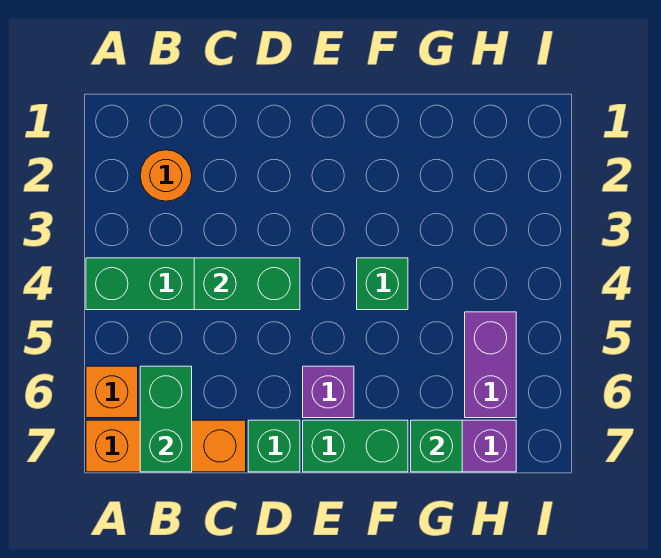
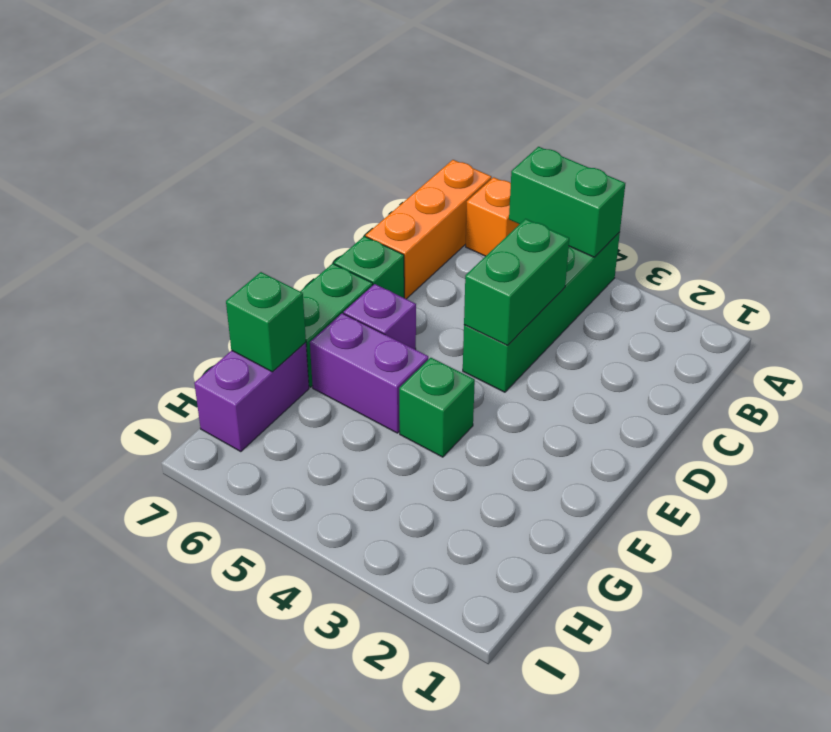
orange round brick B2 level 1 -> none
green brick B6:B7 level 2 -> green brick A4:A5 level 2
purple brick H5:H6 level 1 -> purple brick F5:F6 level 1

